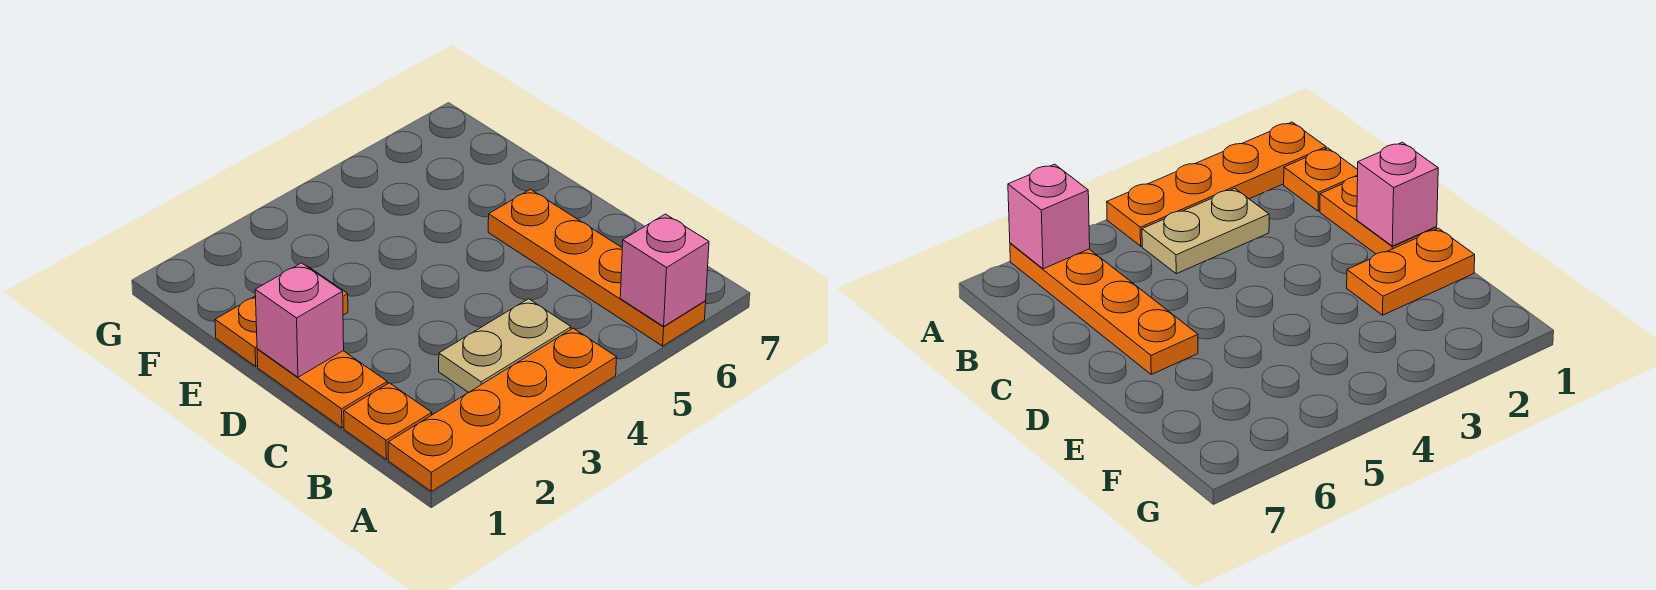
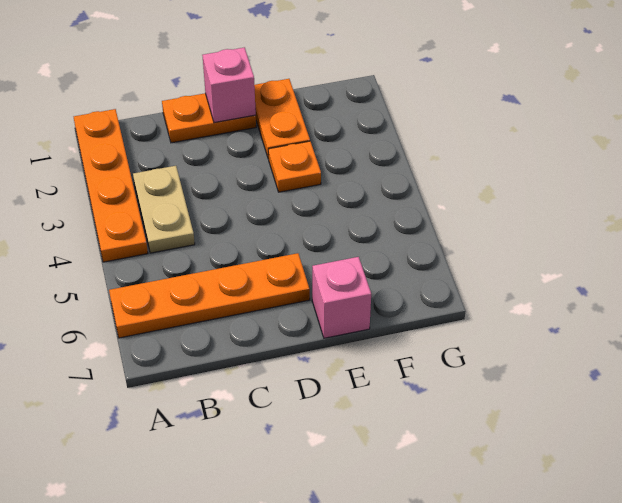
pink brick A6 level 2 -> pink brick E7 level 1
orange plate B1 level 1 -> orange plate E3 level 1

